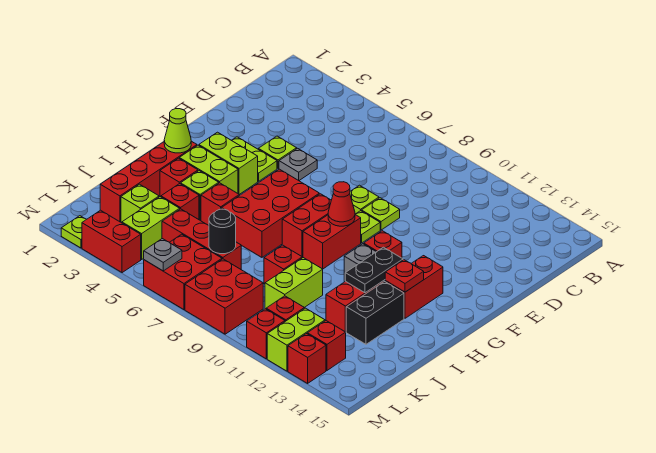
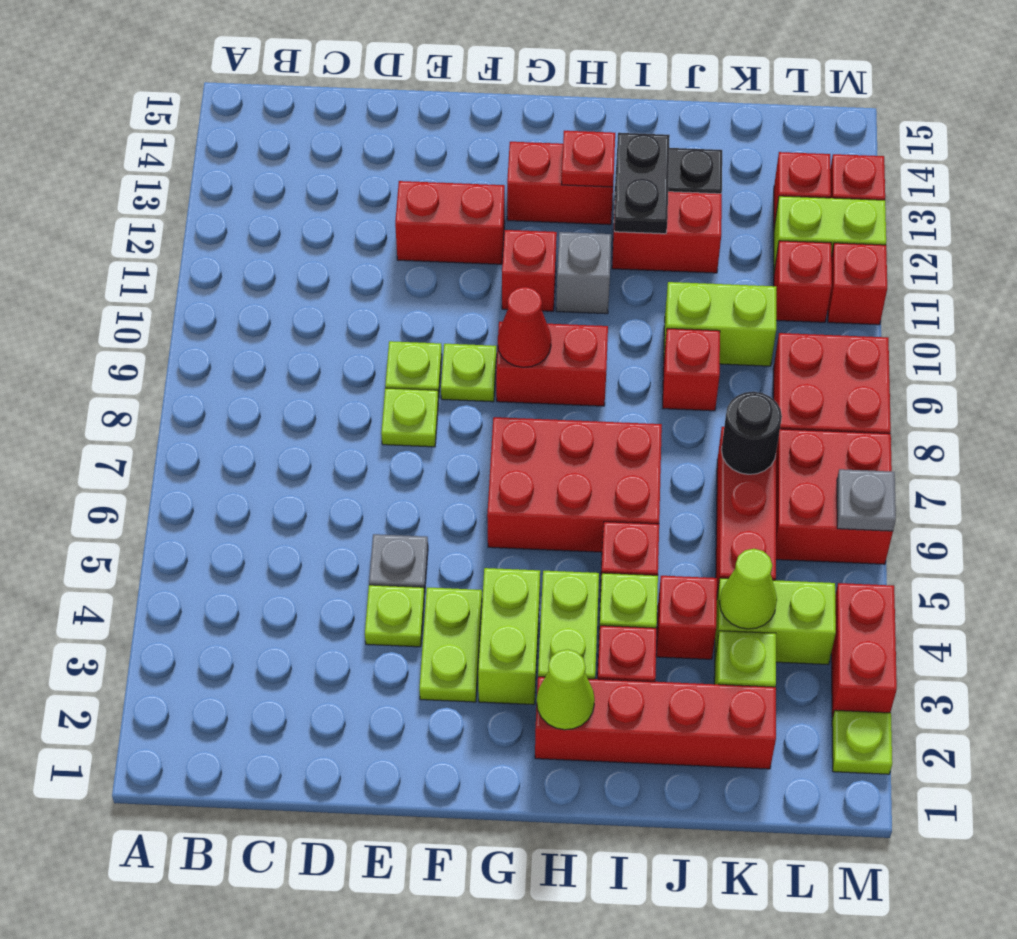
red brick G8:H8 level 1 -> red brick E12:F12 level 1
black plate H12:I12 level 2 -> black plate I12:I13 level 2
none -> lime cone K4 level 2

